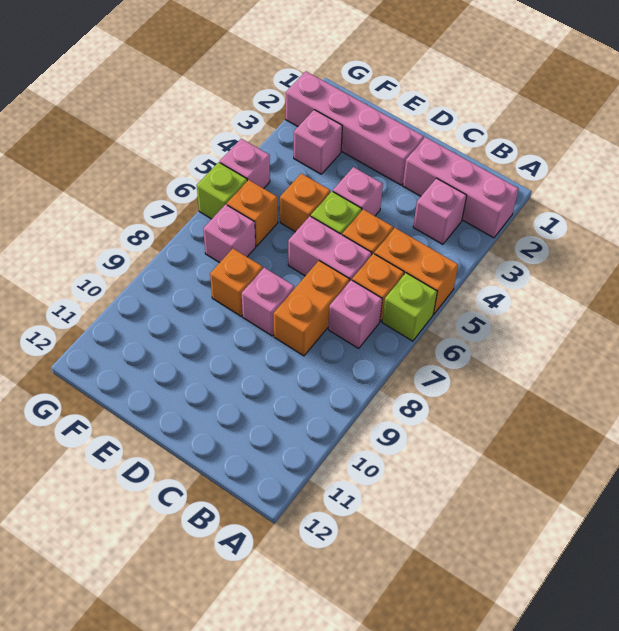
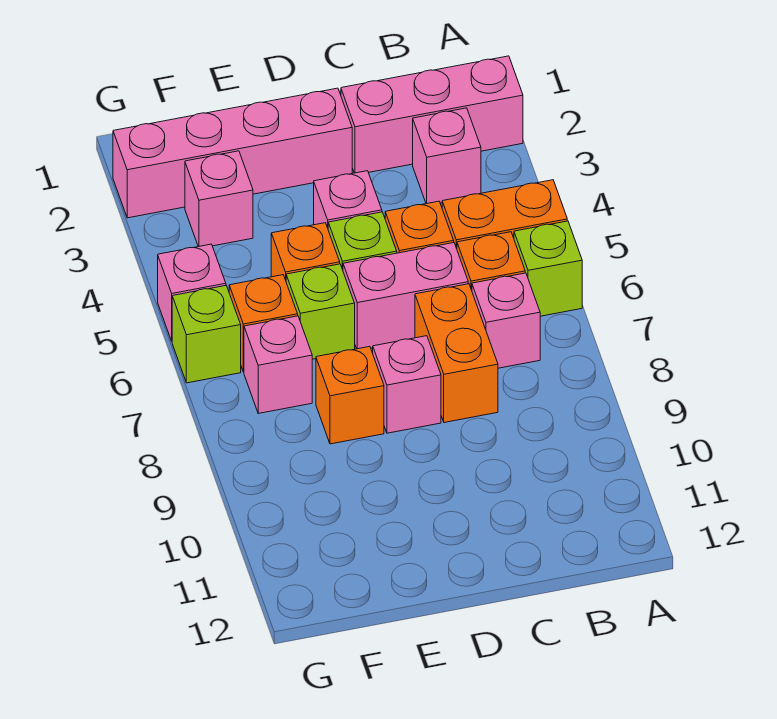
none -> lime brick E6 level 1

